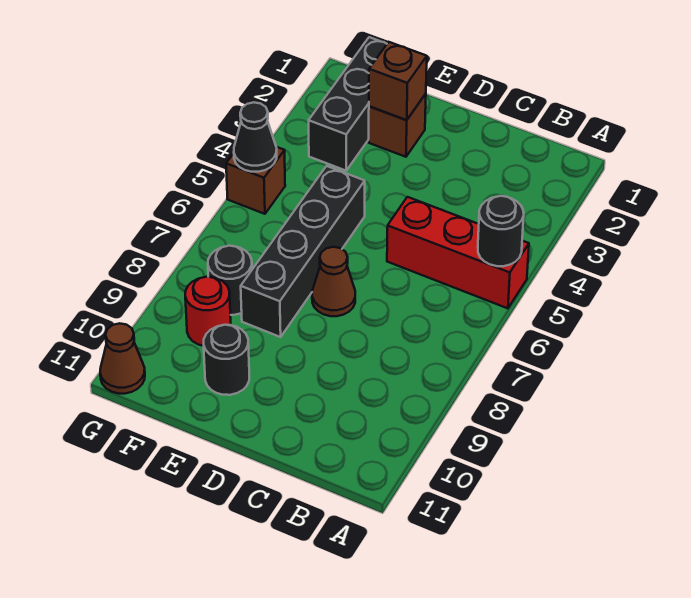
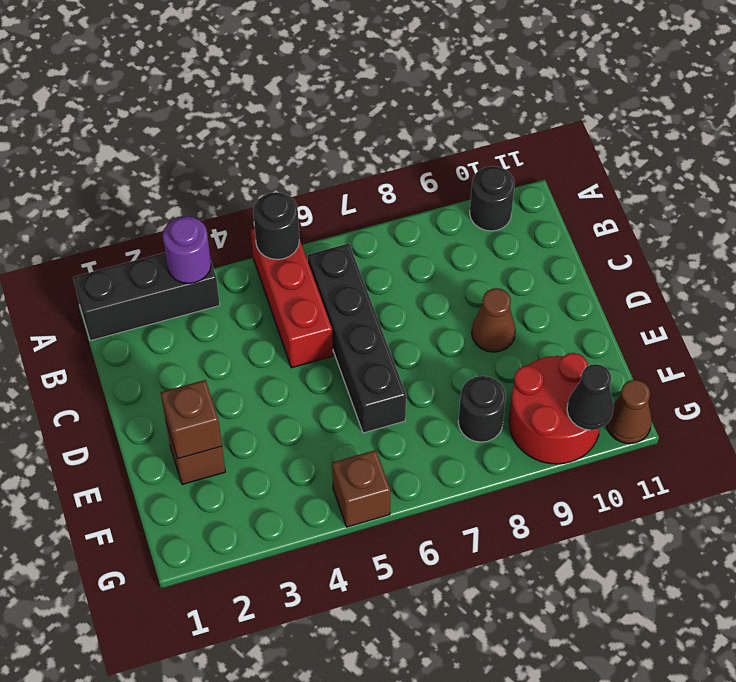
none -> purple round brick A3 level 2
brown cone D7 level 1 -> brown cone D9 level 1
black brick E5:E8 level 1 -> black brick B6:E6 level 1
black round brick E10 level 1 -> black round brick A10 level 1
black brick F1:F3 level 1 -> black brick A1:A3 level 1
red round brick F9 level 1 -> red round brick F9:G10 level 1
black cone G5 level 2 -> black cone G10 level 2

